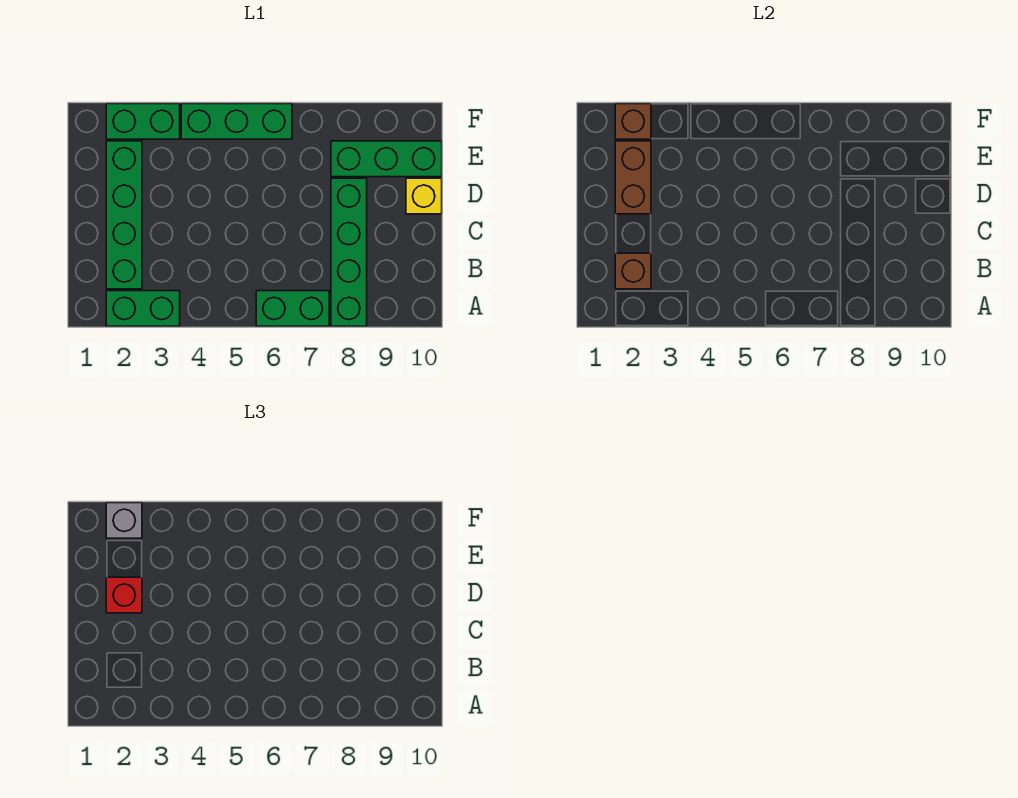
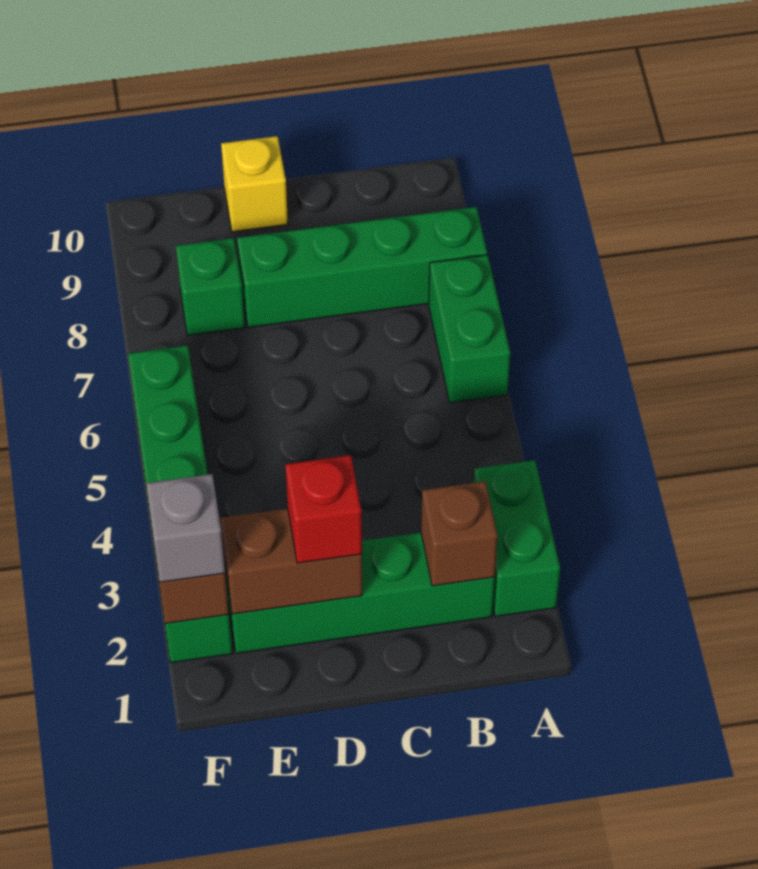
green brick E8:E10 level 1 -> green brick E8 level 1

